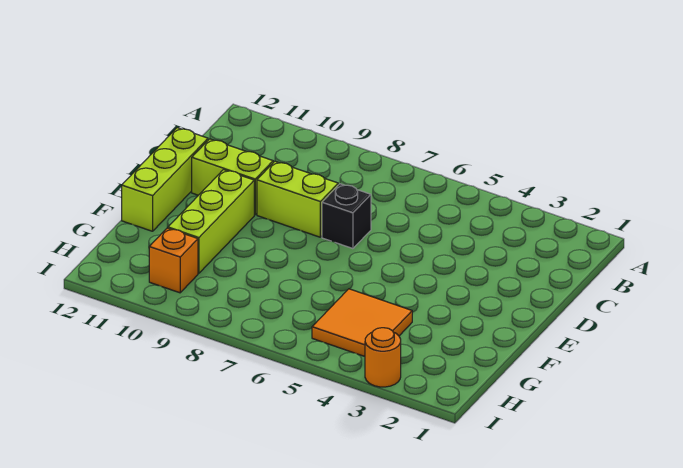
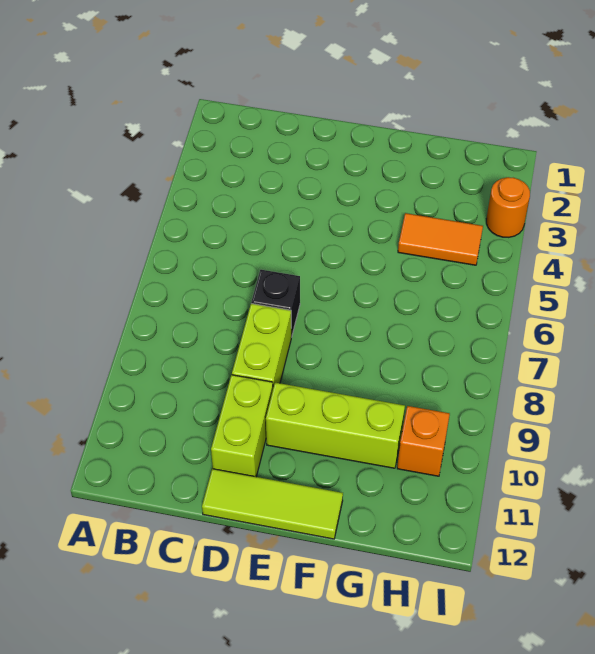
lime brick D12:F12 level 1 -> lime tile D12:F12 level 1
orange tile G4:H5 level 1 -> orange tile G4:H4 level 1

